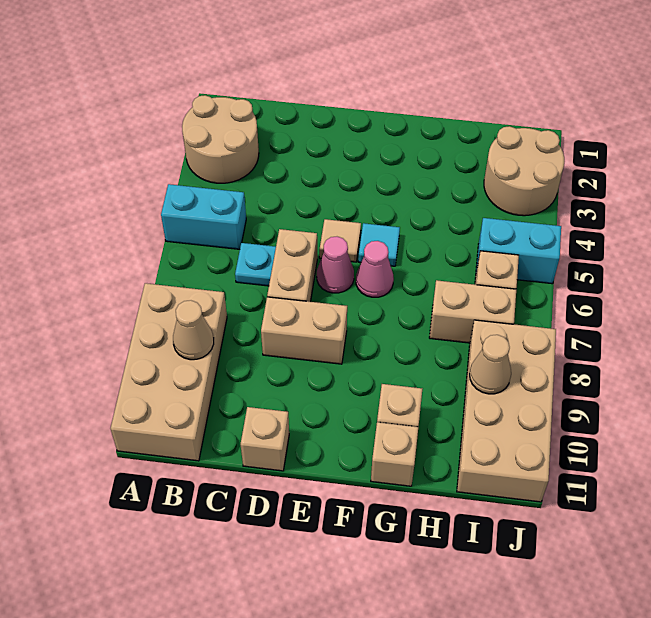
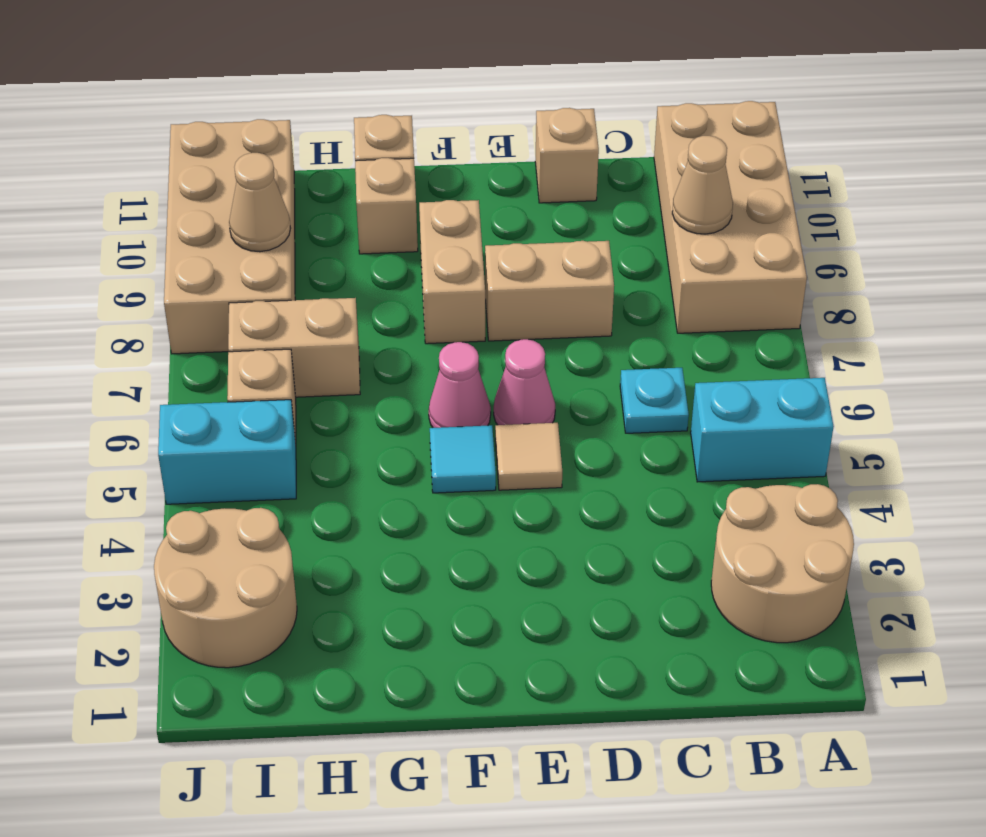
tan brick D6:D7 level 1 -> tan brick F8:F9 level 1

